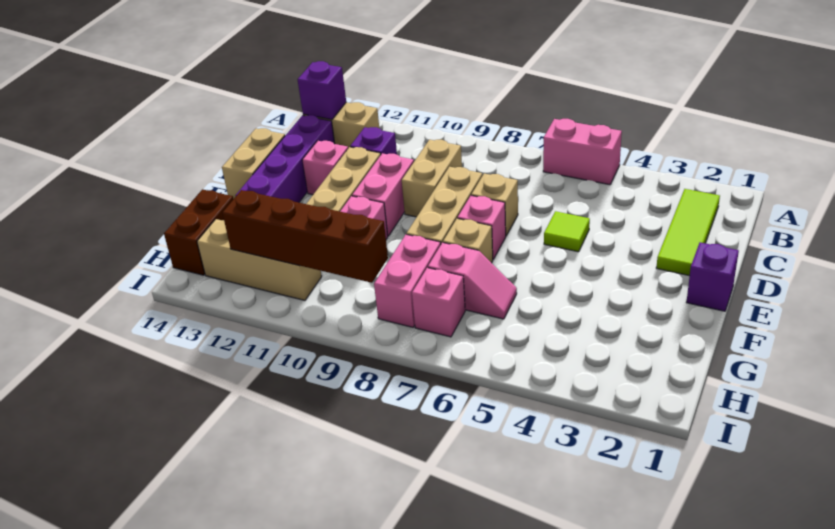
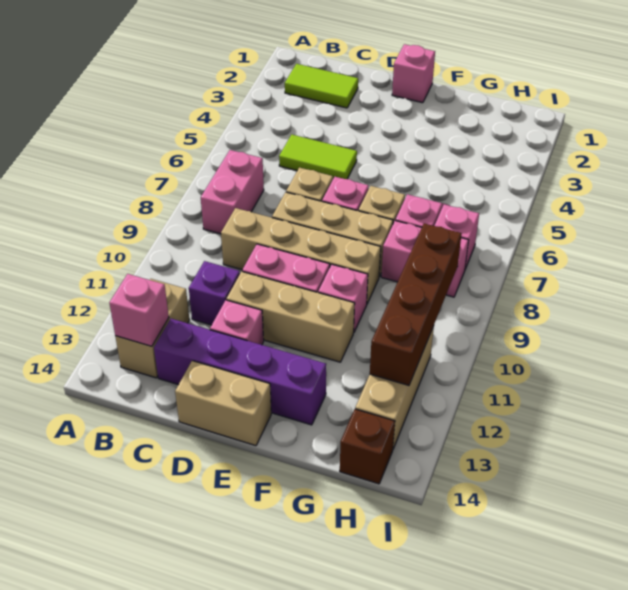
pink brick A5:A6 level 1 -> pink brick B7:B8 level 1
lime tile B2:D2 level 1 -> lime tile B2:C2 level 1
purple brick B13 level 2 -> pink brick B13 level 2
tan brick C9:D9 level 1 -> tan brick C9:F9 level 1
lime tile D5 level 1 -> lime tile C5:D5 level 1
purple brick E1 level 1 -> pink brick E1 level 1
brown brick G14:H14 level 1 -> brown brick H14 level 1

